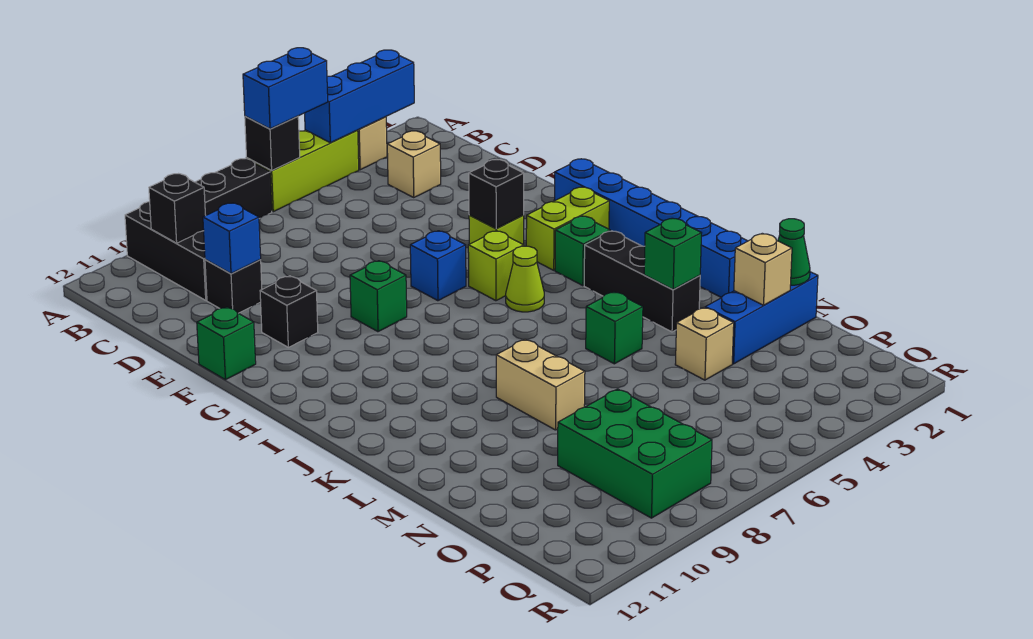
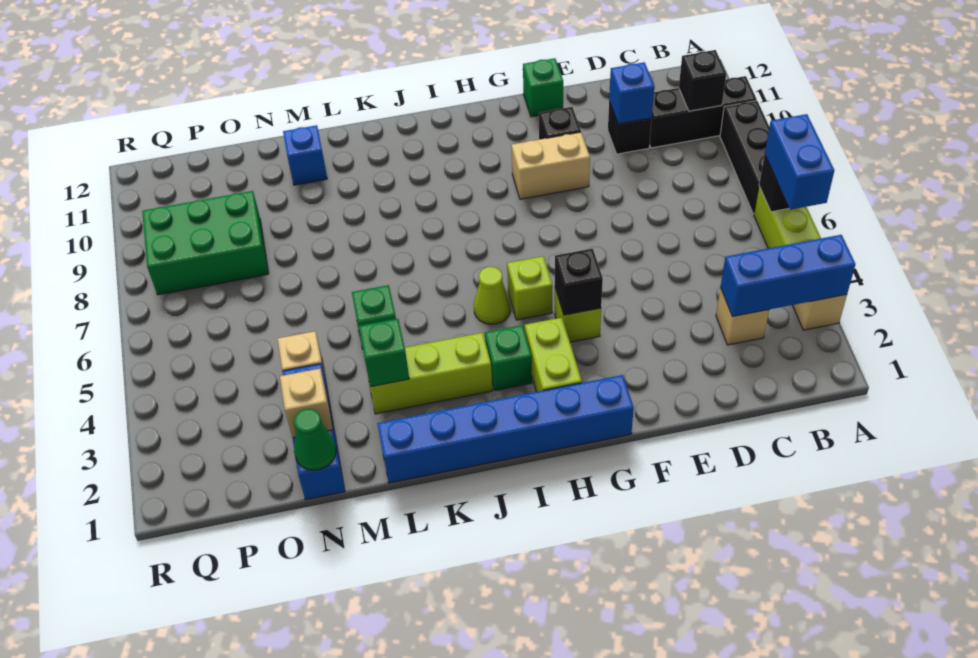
blue brick A2:A4 level 2 -> blue brick A3:C3 level 2
blue brick G6 level 1 -> blue brick M11 level 1
green brick G8 level 1 -> none
black brick J3:L3 level 1 -> lime brick J3:L3 level 1
tan brick L8:M8 level 1 -> tan brick F9:G9 level 1

